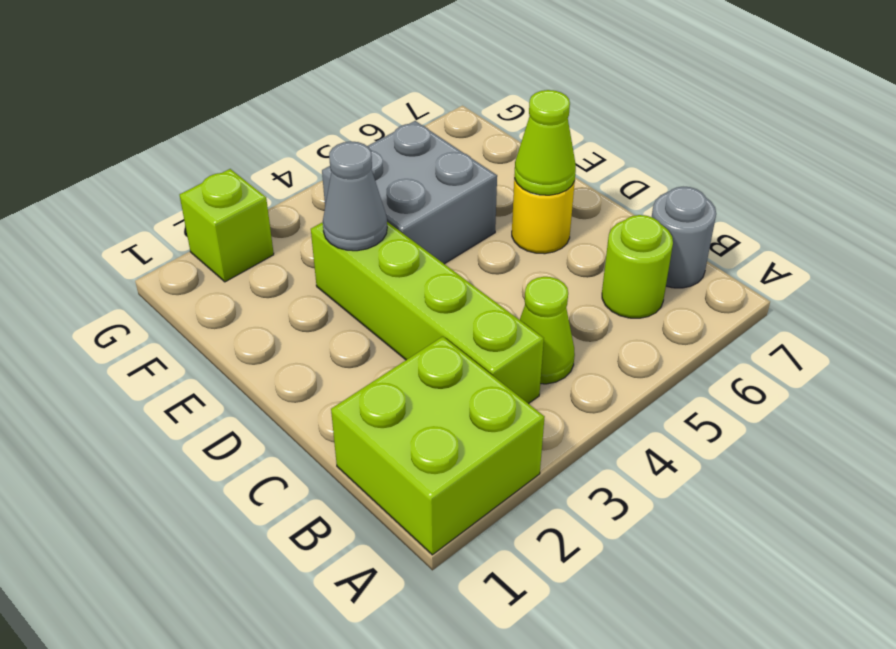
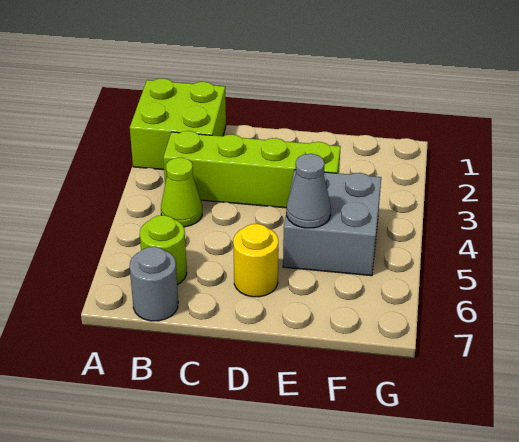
lime cone D6 level 2 -> none
grey cone E3 level 2 -> grey cone E5 level 2
lime brick G2 level 1 -> none

